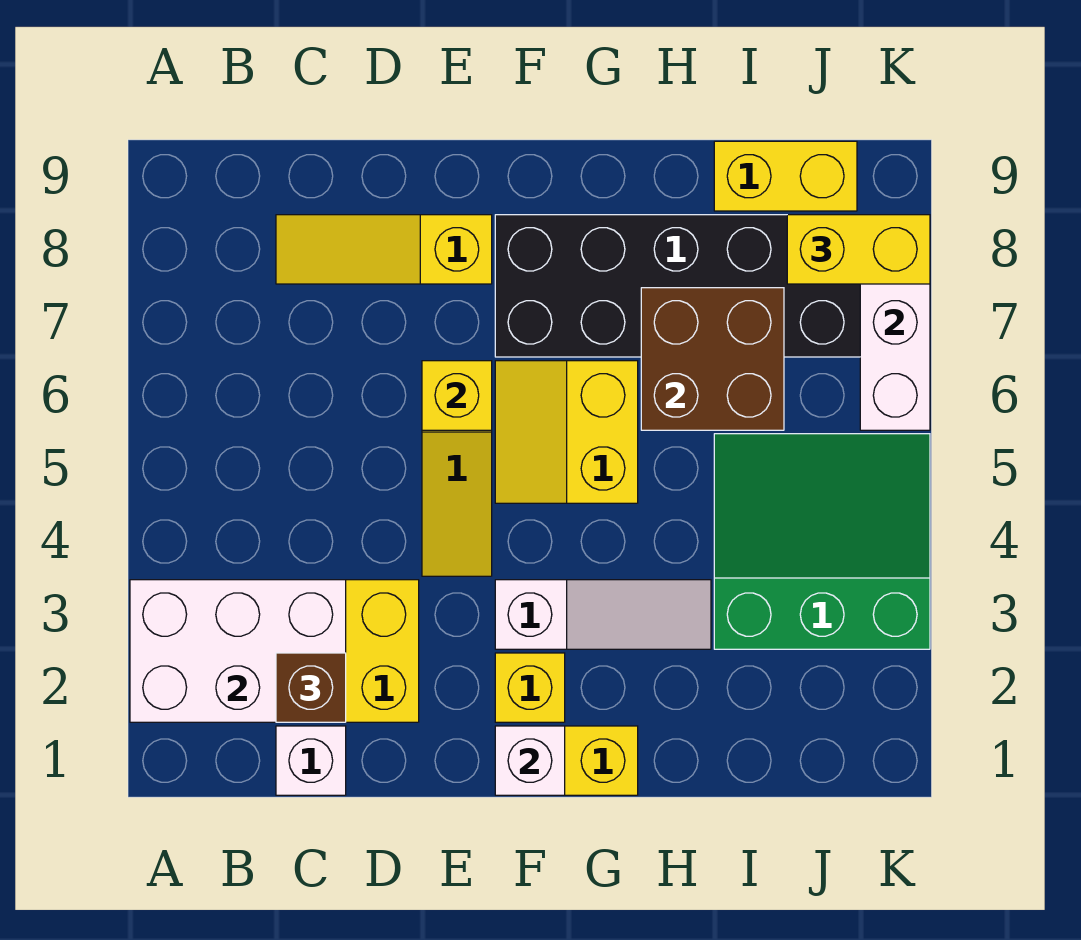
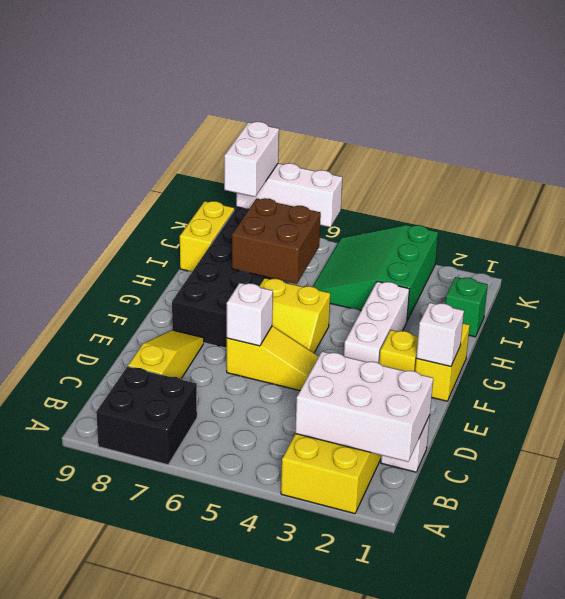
white brick A2:C3 level 2 -> white brick B1:C3 level 2
none -> black brick A7:B8 level 1
brown brick C2 level 3 -> none
yellow slope C8:E8 level 1 top E -> yellow slope C8:E8 level 1 top C
yellow brick E6 level 2 -> white brick E6 level 2
white slope F3:H3 level 1 top F -> white brick F3:H3 level 1
none -> green brick I1 level 1
yellow brick J8:K8 level 3 -> white brick J8:K8 level 3

